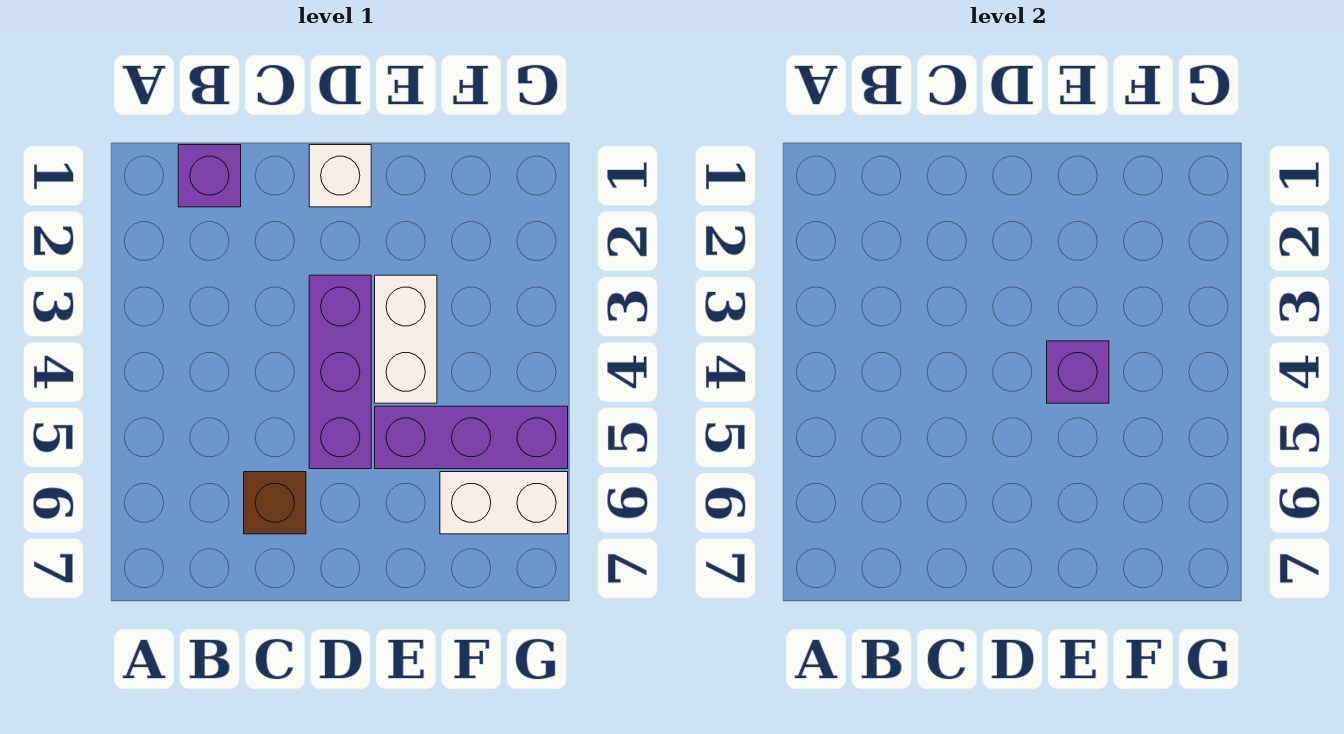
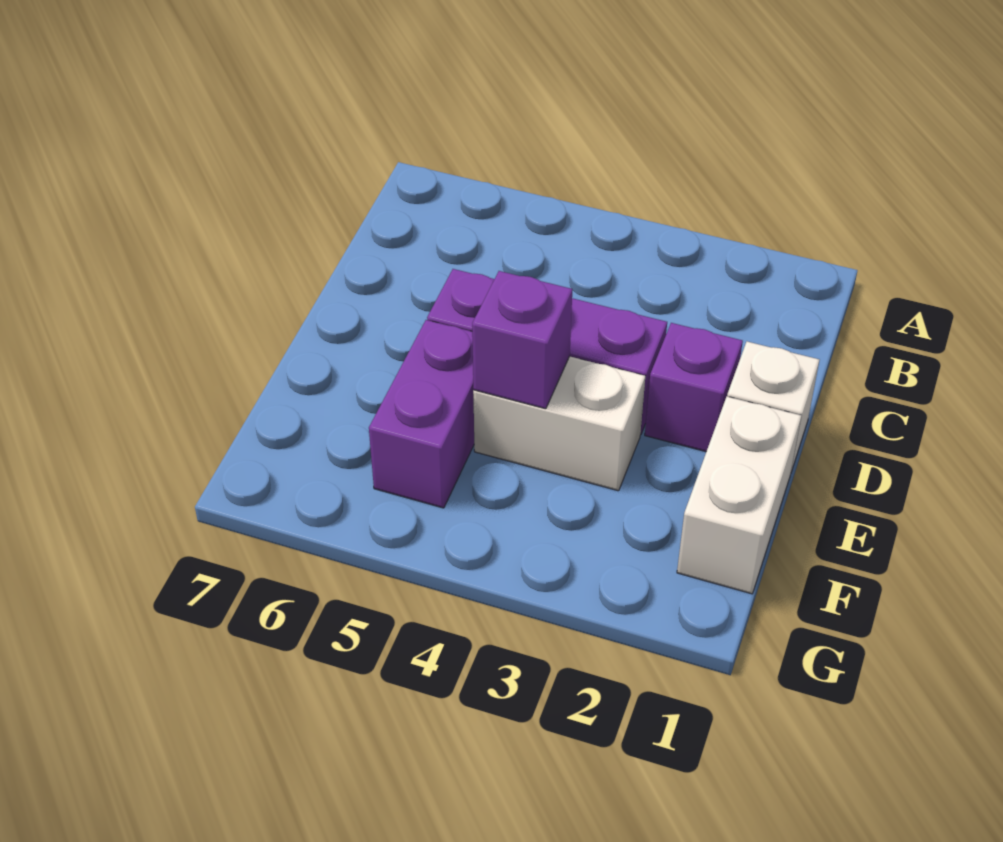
purple brick B1 level 1 -> purple brick D2 level 1
brown brick C6 level 1 -> none
purple brick E5:G5 level 1 -> purple brick E5:F5 level 1
white brick F6:G6 level 1 -> white brick E1:F1 level 1

